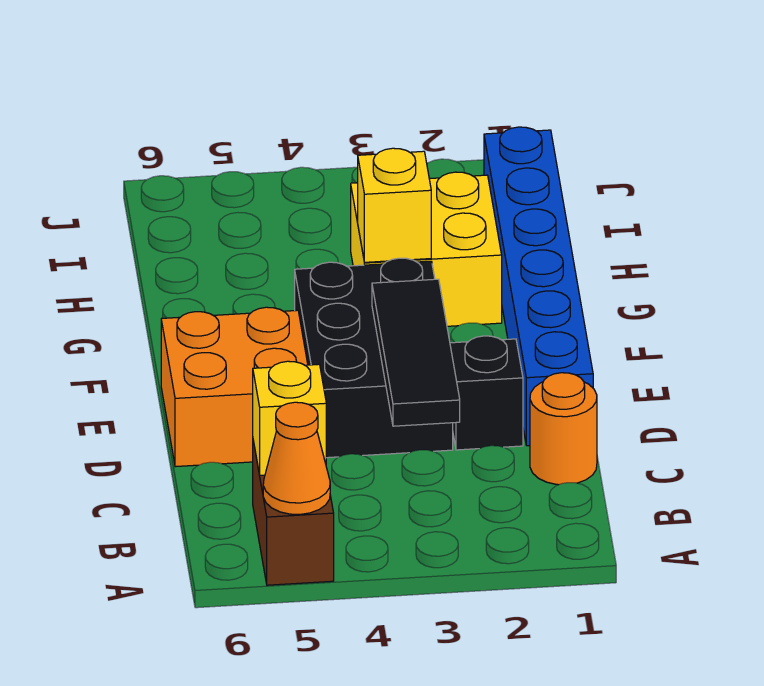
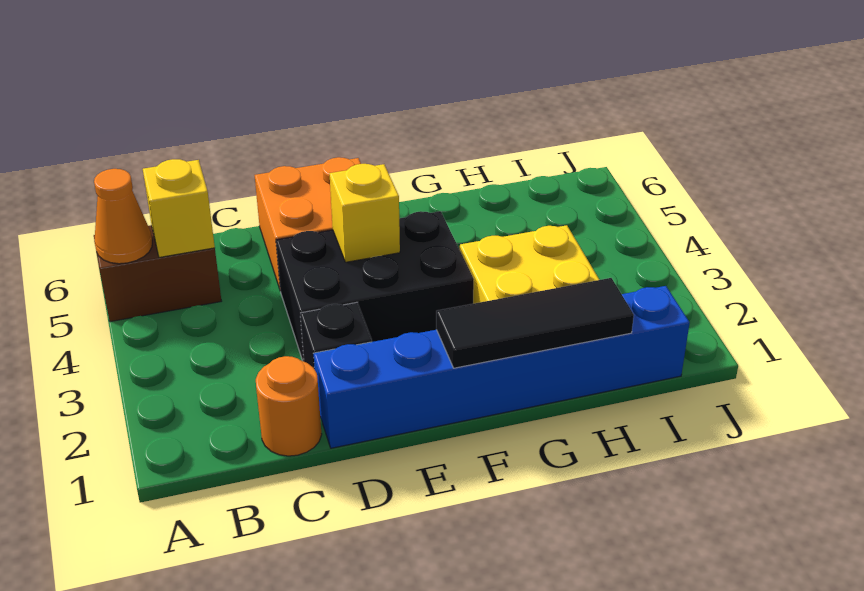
black tile C3:E3 level 2 -> black tile F1:H1 level 2
yellow brick G3 level 2 -> yellow brick E4 level 2

